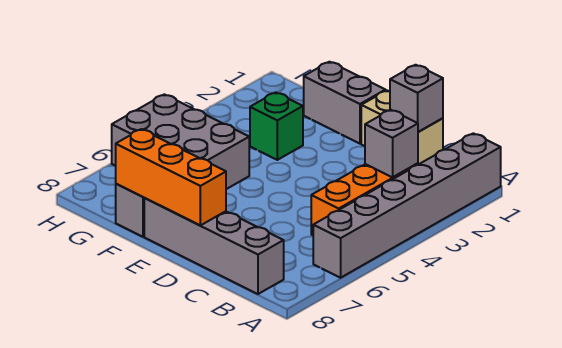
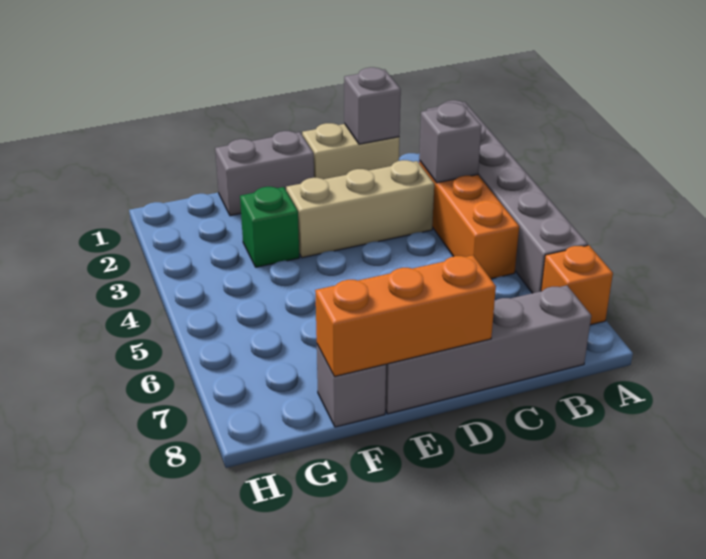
none -> orange brick A7 level 1
none -> tan brick C3:E3 level 1
grey brick F5:H6 level 1 -> none

